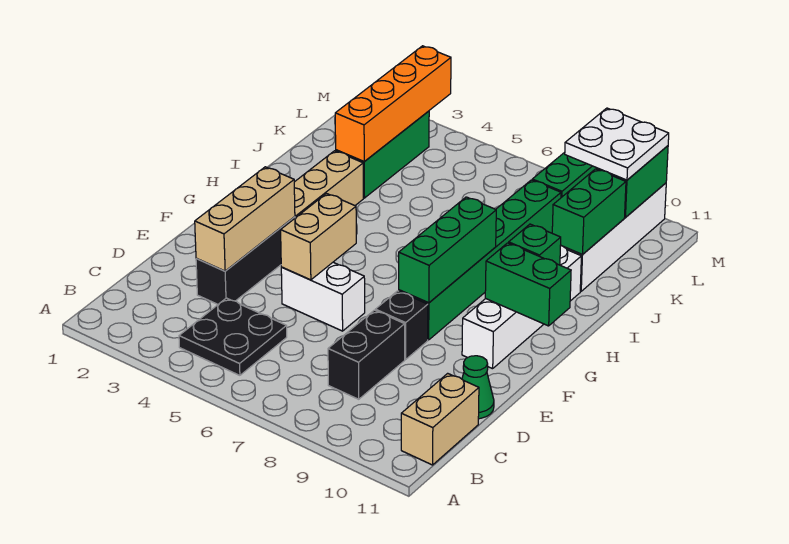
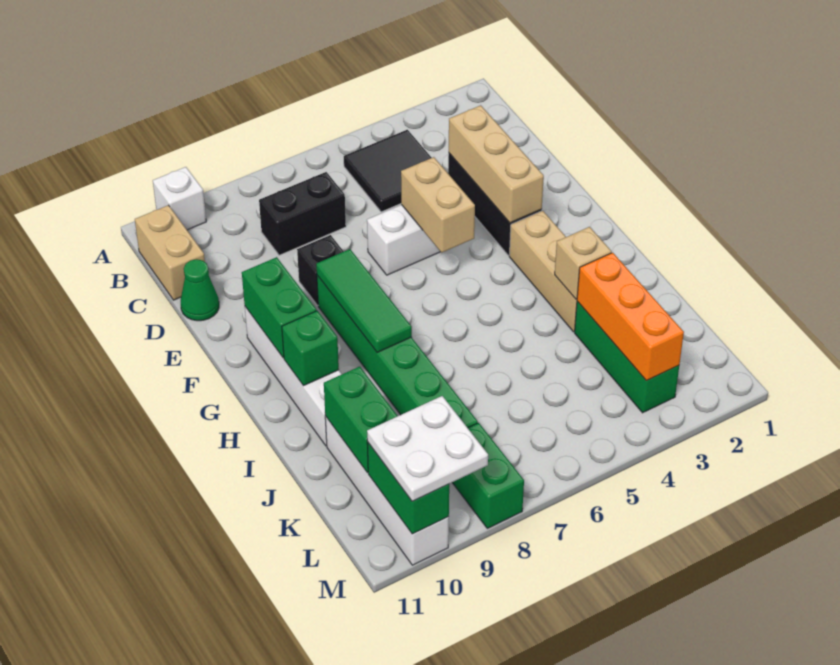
none -> white brick A10 level 1
black plate B4:C5 level 1 -> black tile B4:C5 level 1
black brick C8:D8 level 1 -> black brick C7:C8 level 1
green brick F8:H8 level 2 -> green tile F8:H8 level 2
green brick G10:G11 level 2 -> green brick F10:G10 level 2
none -> tan brick I3 level 2
orange brick J3:M3 level 2 -> orange brick J3:L3 level 2

